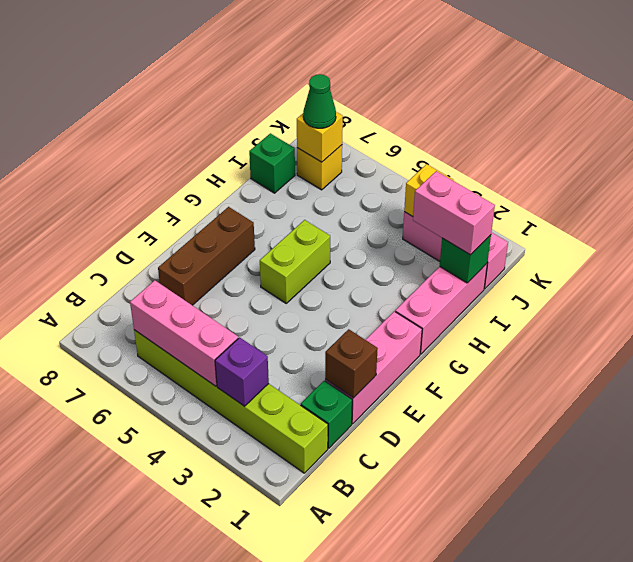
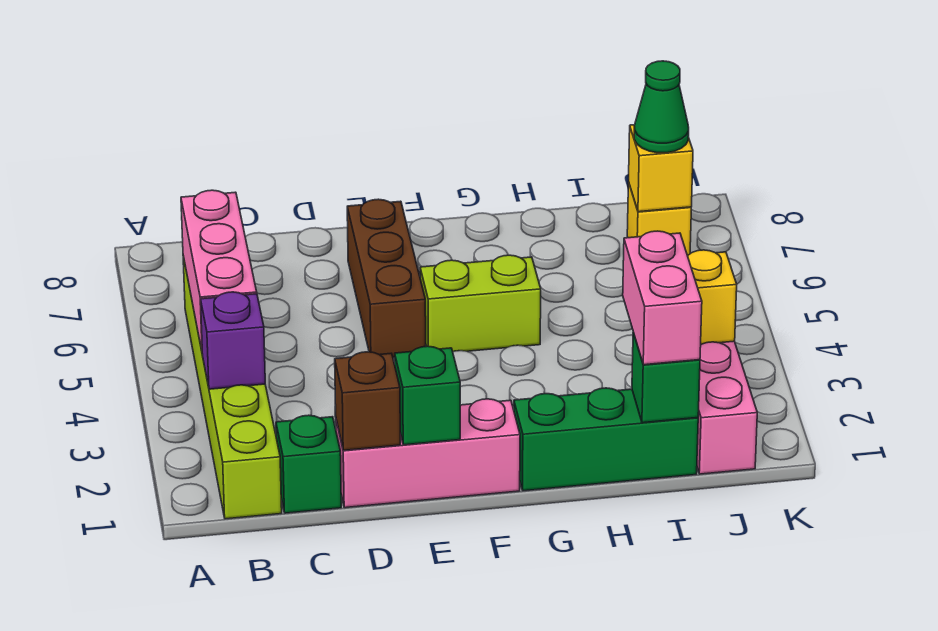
brown brick D7:F7 level 1 -> brown brick E5:E7 level 1
pink brick G1:I1 level 1 -> green brick G1:I1 level 1
green brick I8 level 1 -> green brick E1 level 2

